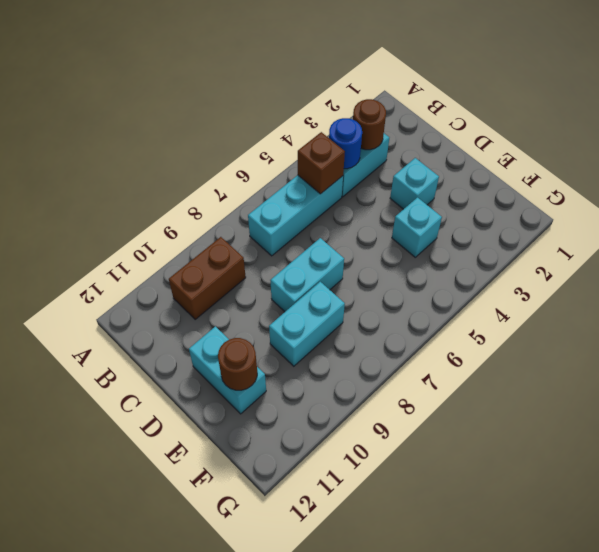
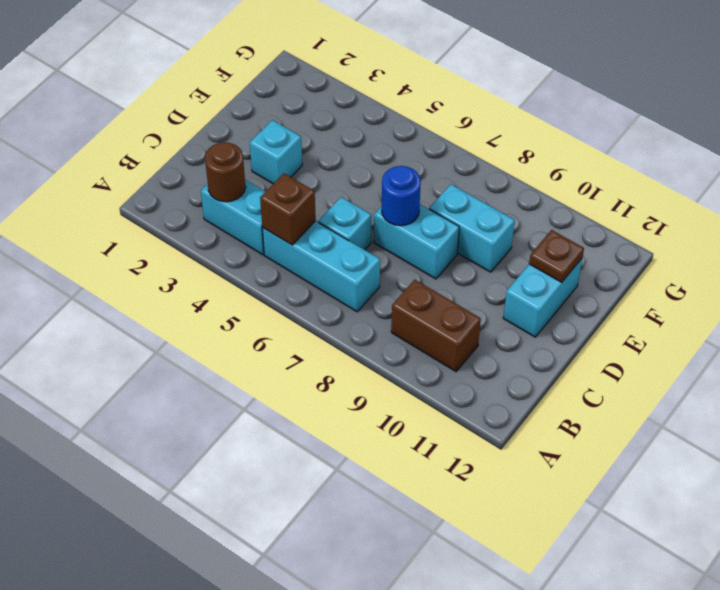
blue round brick B4 level 2 -> blue round brick D7 level 2
cyan brick E4 level 1 -> cyan brick C6 level 1
brown round brick E11 level 2 -> brown plate E11 level 2

